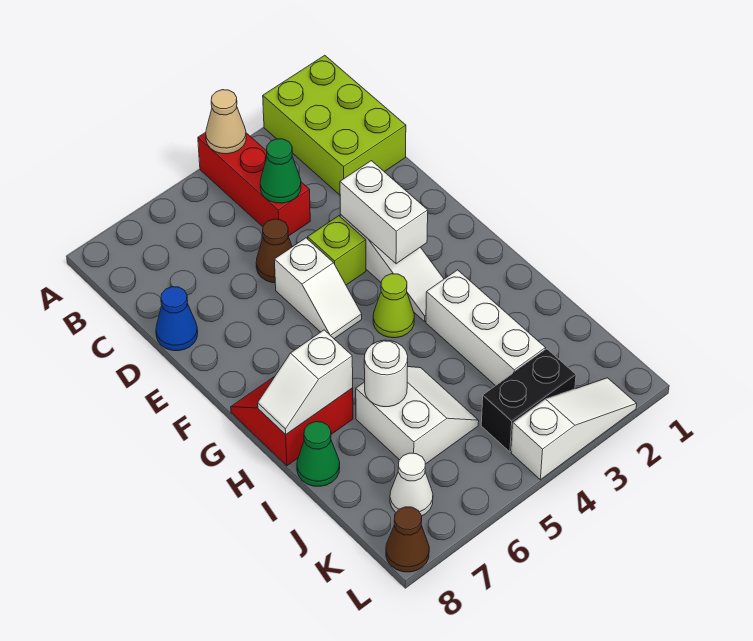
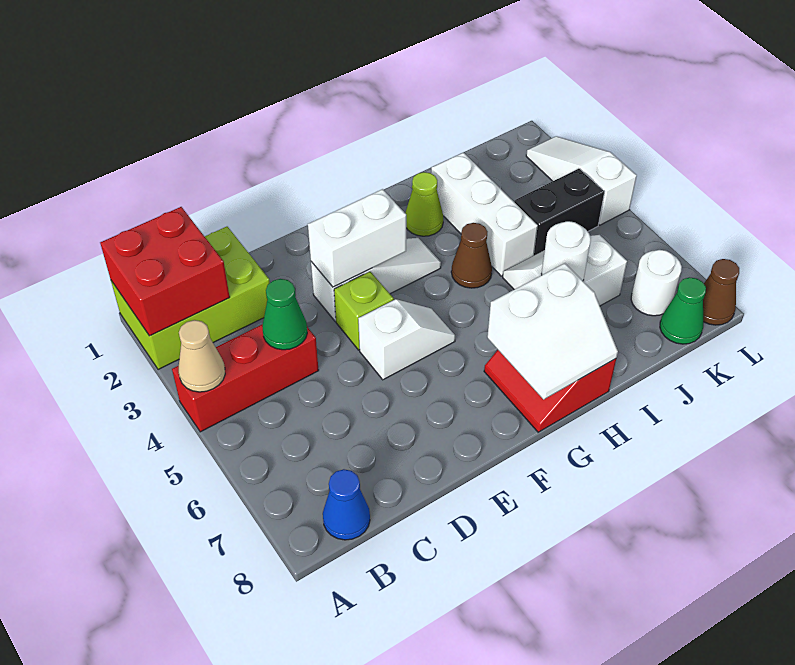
none -> red brick A1:B2 level 2
brown cone D5 level 1 -> brown cone H4 level 1
blue cone D8 level 1 -> blue cone B8 level 1
lime cone G4 level 1 -> lime cone H2 level 1
white brick H3:J3 level 1 -> white brick I2:I4 level 1
white slope H7:H8 level 2 top 7 -> white slope G7:H8 level 2 top 7
green cone I8 level 1 -> green cone K8 level 1
black brick K3:K4 level 1 -> black brick J4:K4 level 1
white cone K7 level 1 -> white round brick K7 level 1

